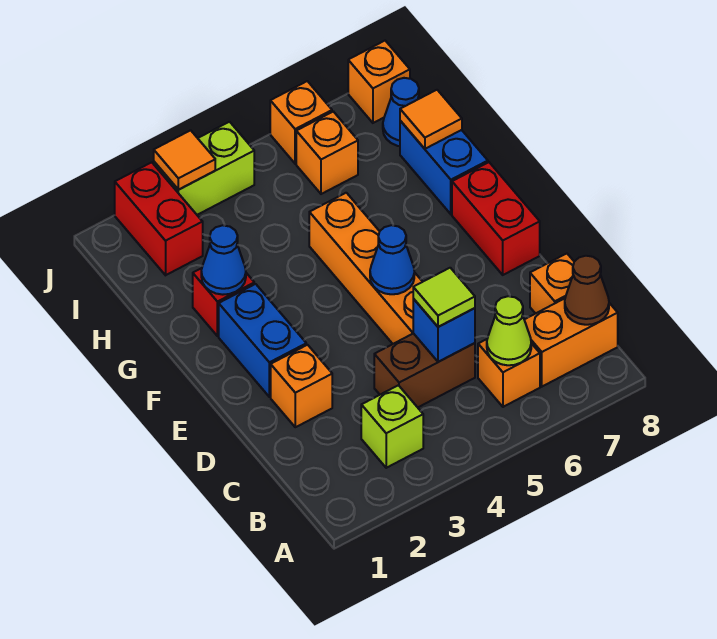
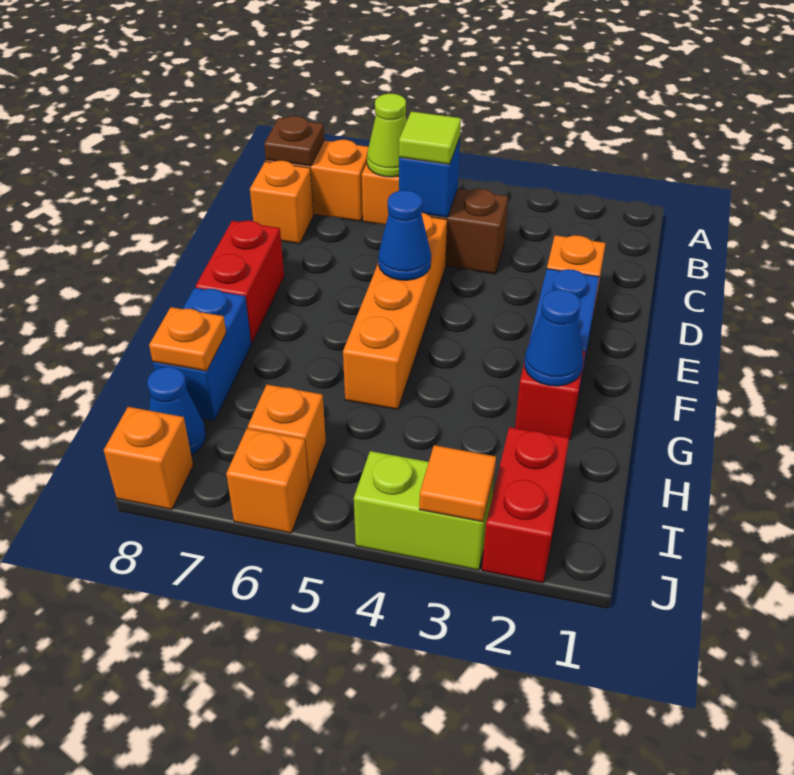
lime brick B3 level 1 -> none
brown cone B8 level 2 -> brown plate B8 level 2
orange tile H8 level 2 -> orange plate H8 level 2

